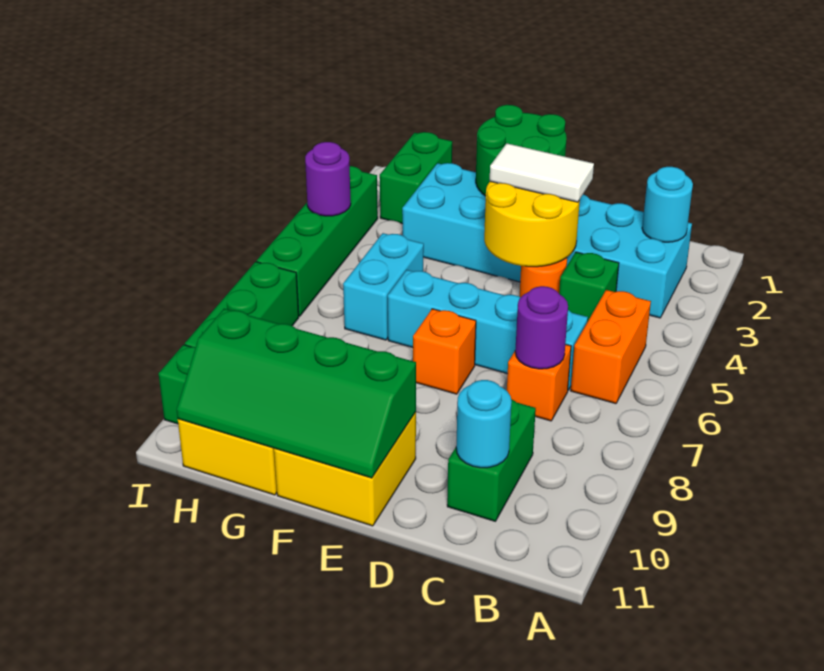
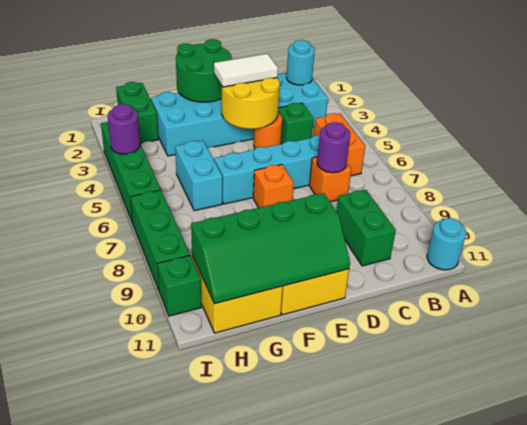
cyan round brick C10 level 2 -> cyan round brick A11 level 1

